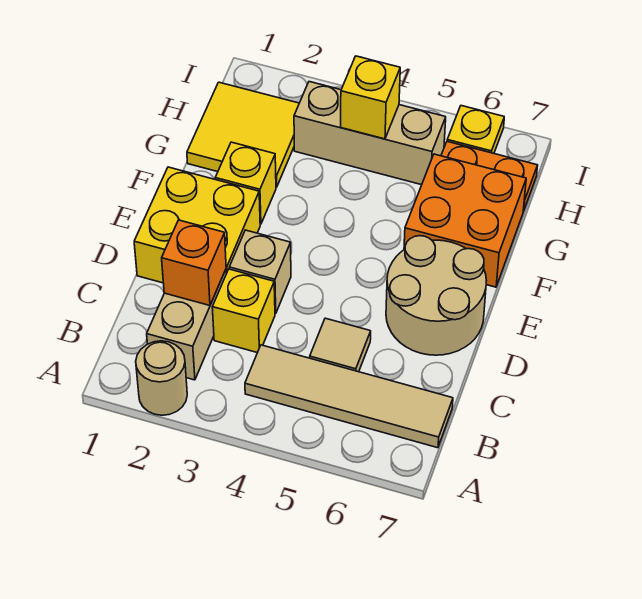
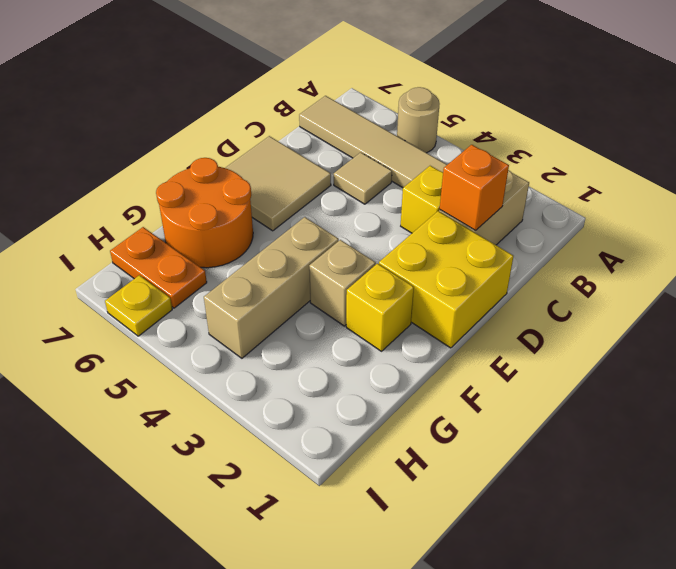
tan round brick A2 level 1 -> tan round brick A5 level 1
tan brick D3 level 1 -> tan brick F3 level 1
tan round brick D6:E7 level 1 -> tan tile D6:E7 level 1
orange brick F6:G7 level 1 -> orange round brick F6:G7 level 1
yellow tile G1:H2 level 1 -> none
tan brick H3:H5 level 1 -> tan brick F4:H4 level 1
yellow brick H4 level 2 -> none

